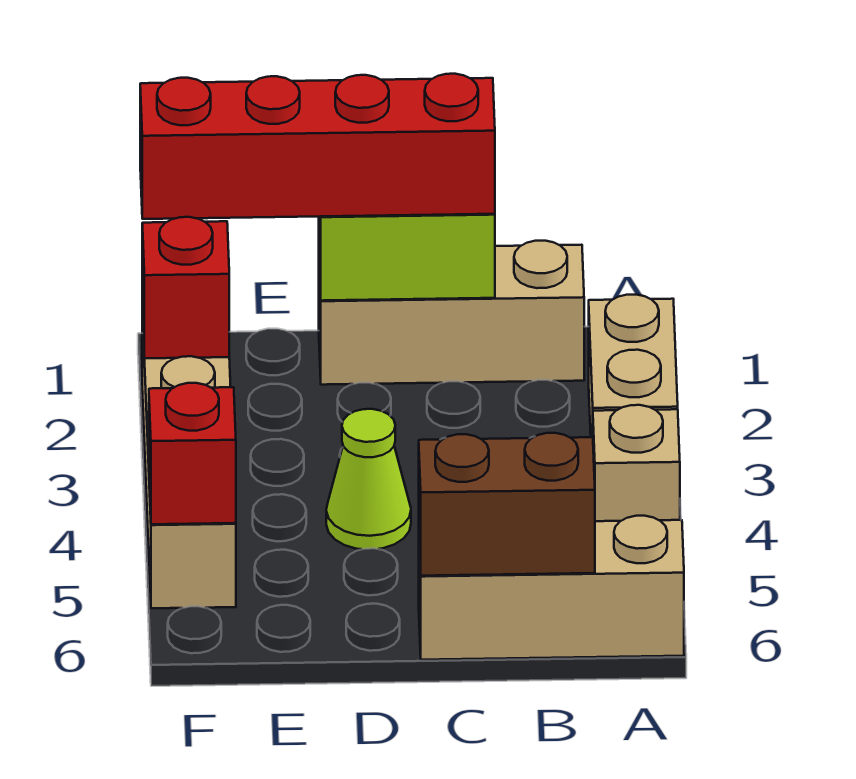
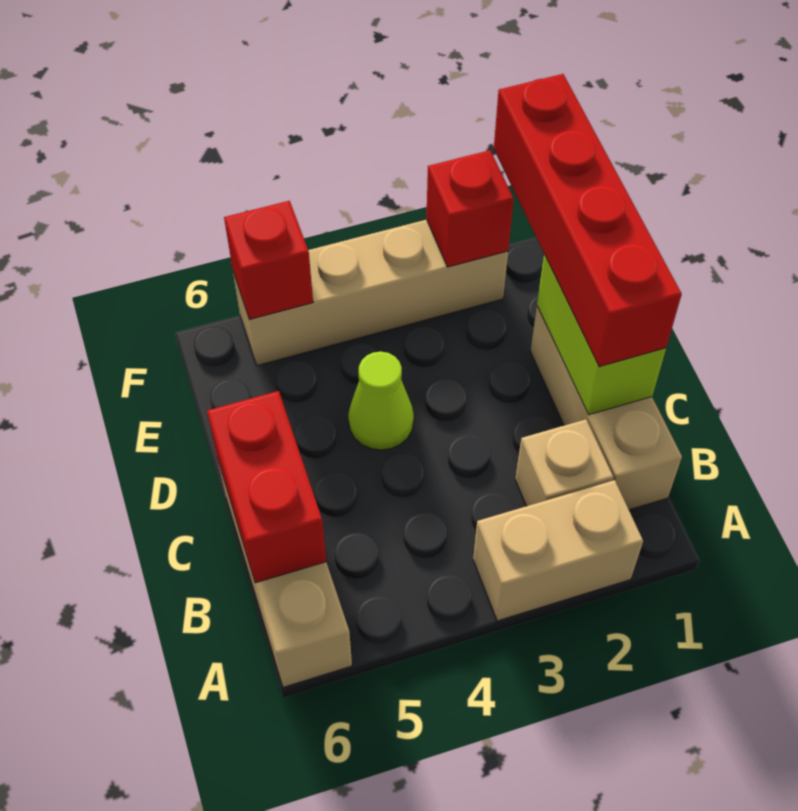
tan brick A4 level 1 -> tan brick B2 level 1
brown brick B6:C6 level 2 -> red brick B6:C6 level 2

